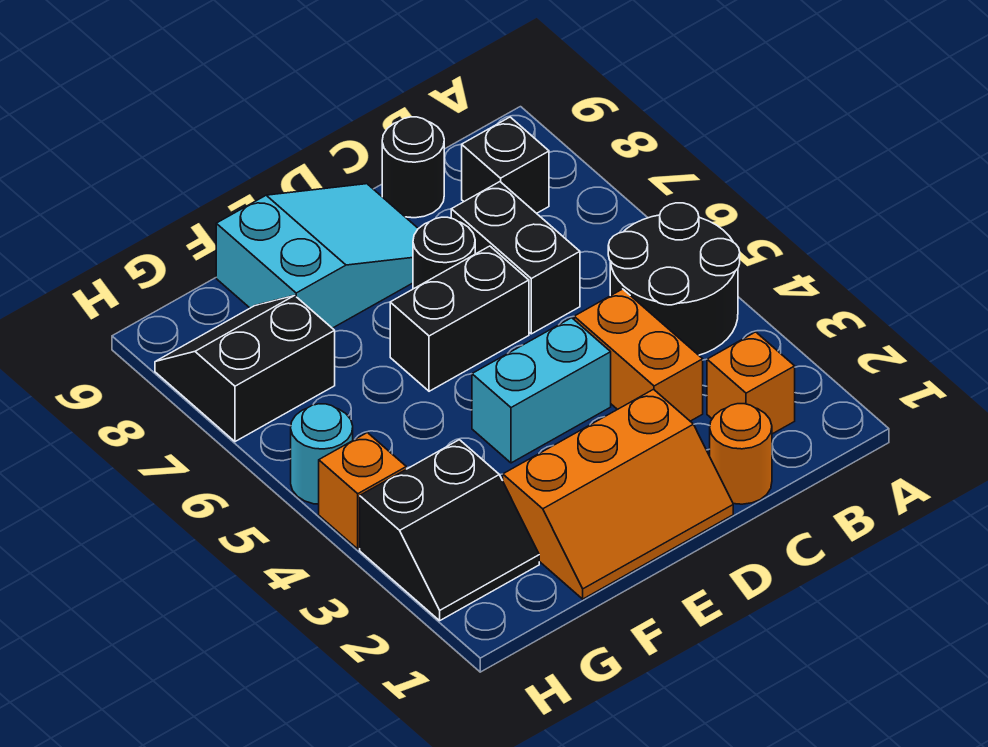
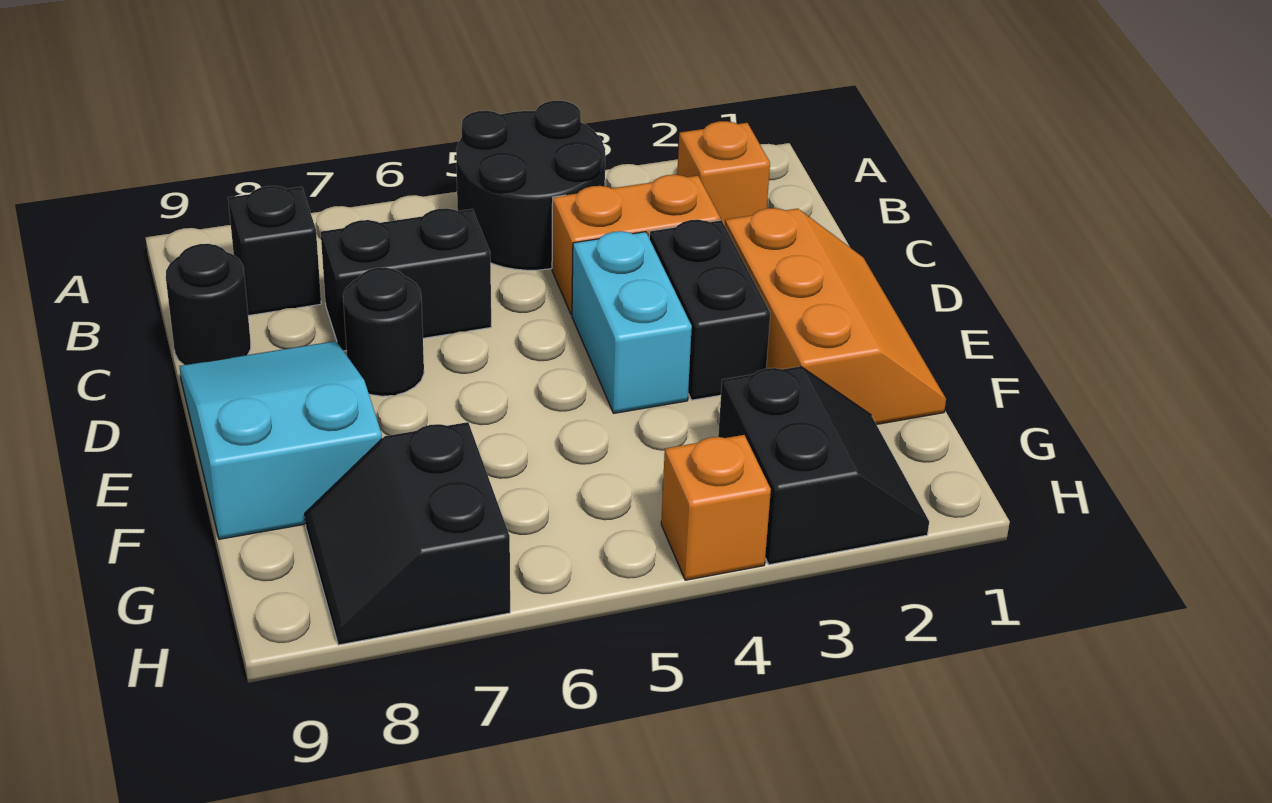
orange round brick C1 level 1 -> none
black brick D6:E6 level 1 -> black brick D3:E3 level 1
cyan round brick H5 level 1 -> none

